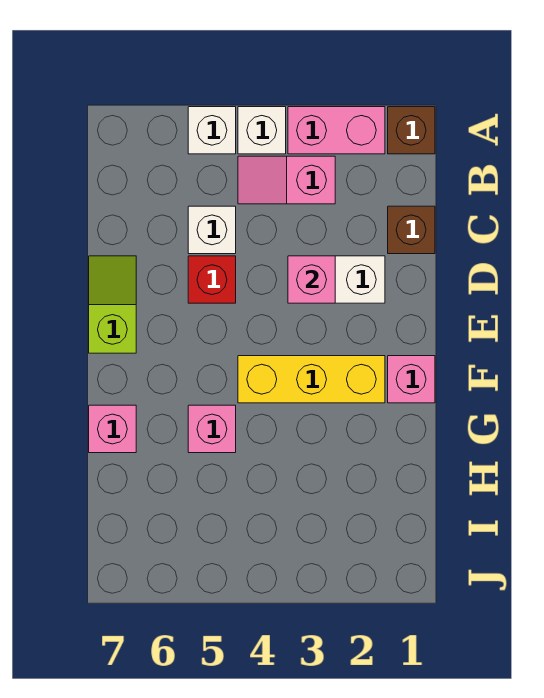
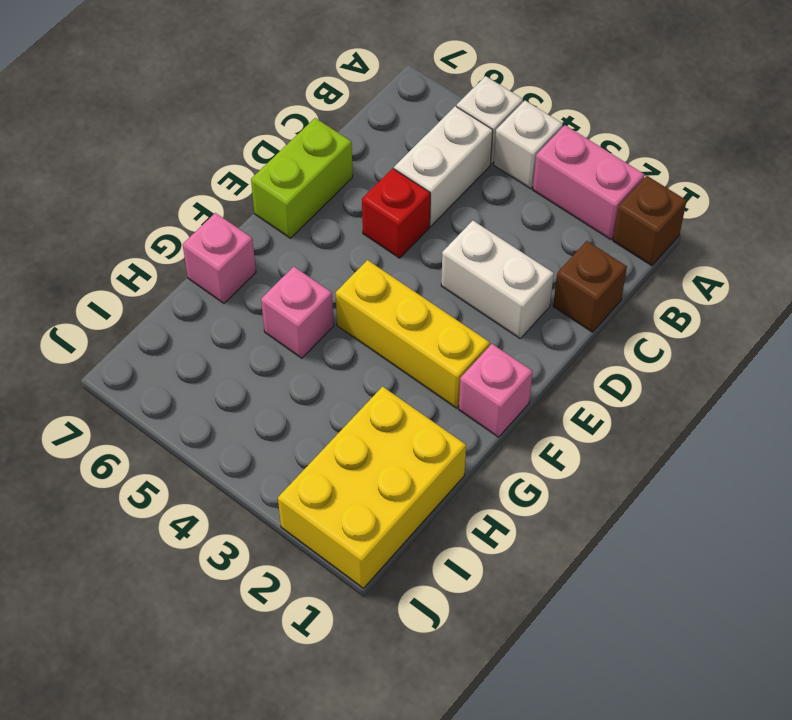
pink slope B3:B4 level 1 top 3 -> none
white brick C5 level 1 -> white brick B5:C5 level 1
pink brick D3 level 2 -> none
lime slope D7:E7 level 1 top E -> lime brick D7:E7 level 1
none -> yellow brick H1:J2 level 1

